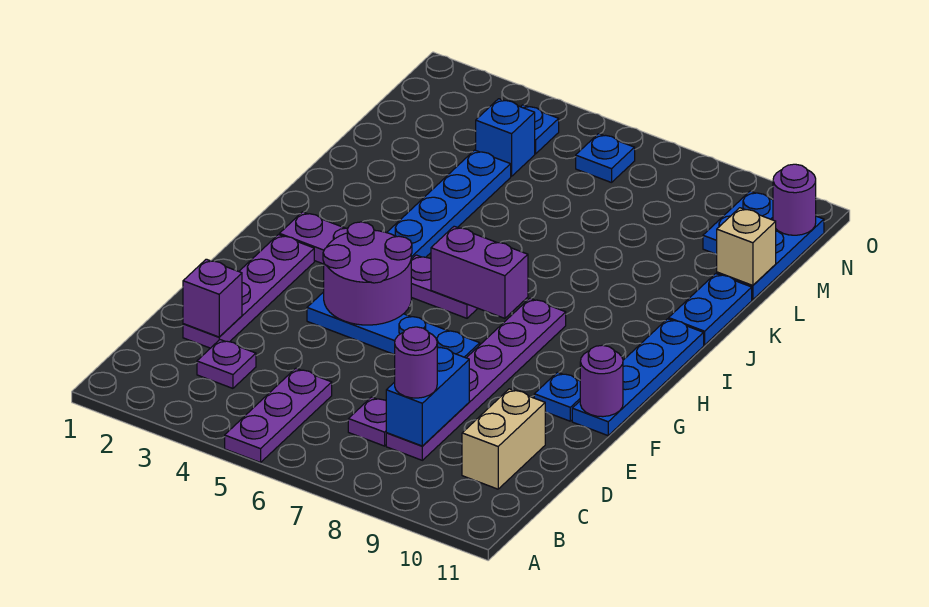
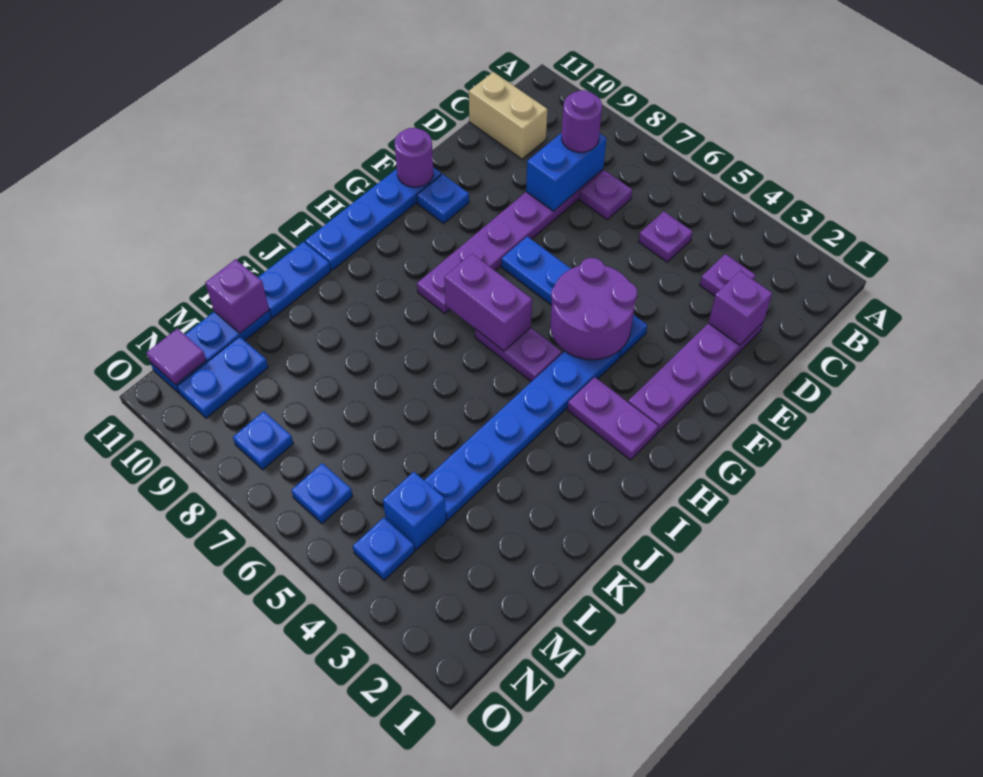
purple plate A5:C5 level 1 -> purple plate C5 level 1
tan brick C10:D10 level 1 -> tan brick C10:C11 level 1
tan brick L11 level 2 -> purple brick L11 level 2
none -> blue plate N8 level 1
purple round brick N11 level 2 -> purple tile N11 level 2

